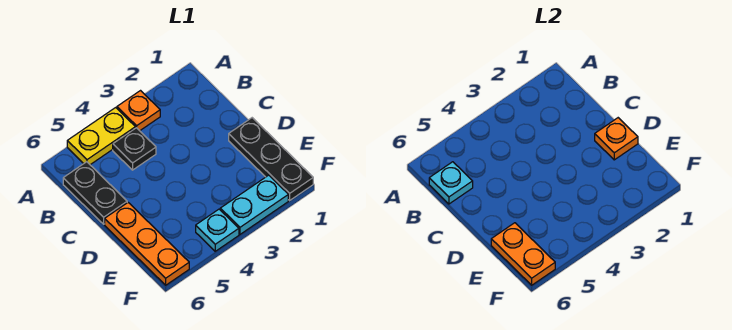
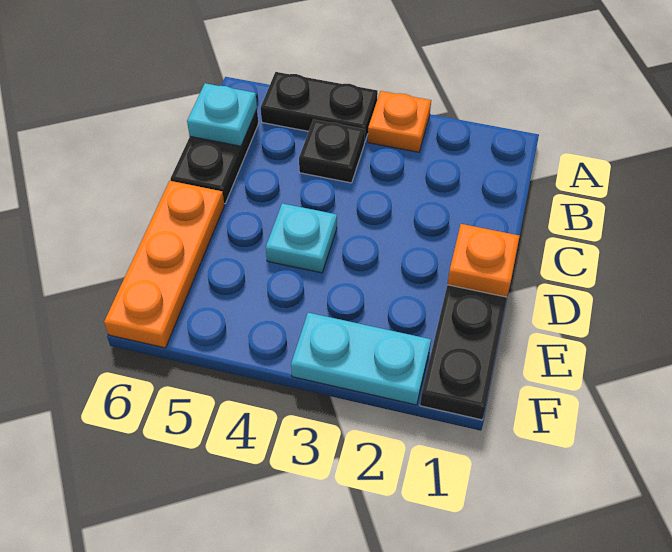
yellow plate A4:A5 level 1 -> black plate A4:A5 level 1
orange plate E6:F6 level 2 -> none
cyan plate F4 level 1 -> cyan plate D4 level 1

